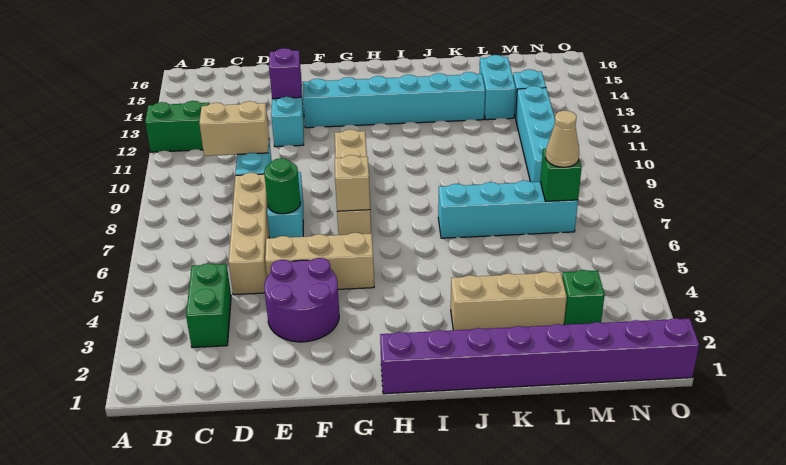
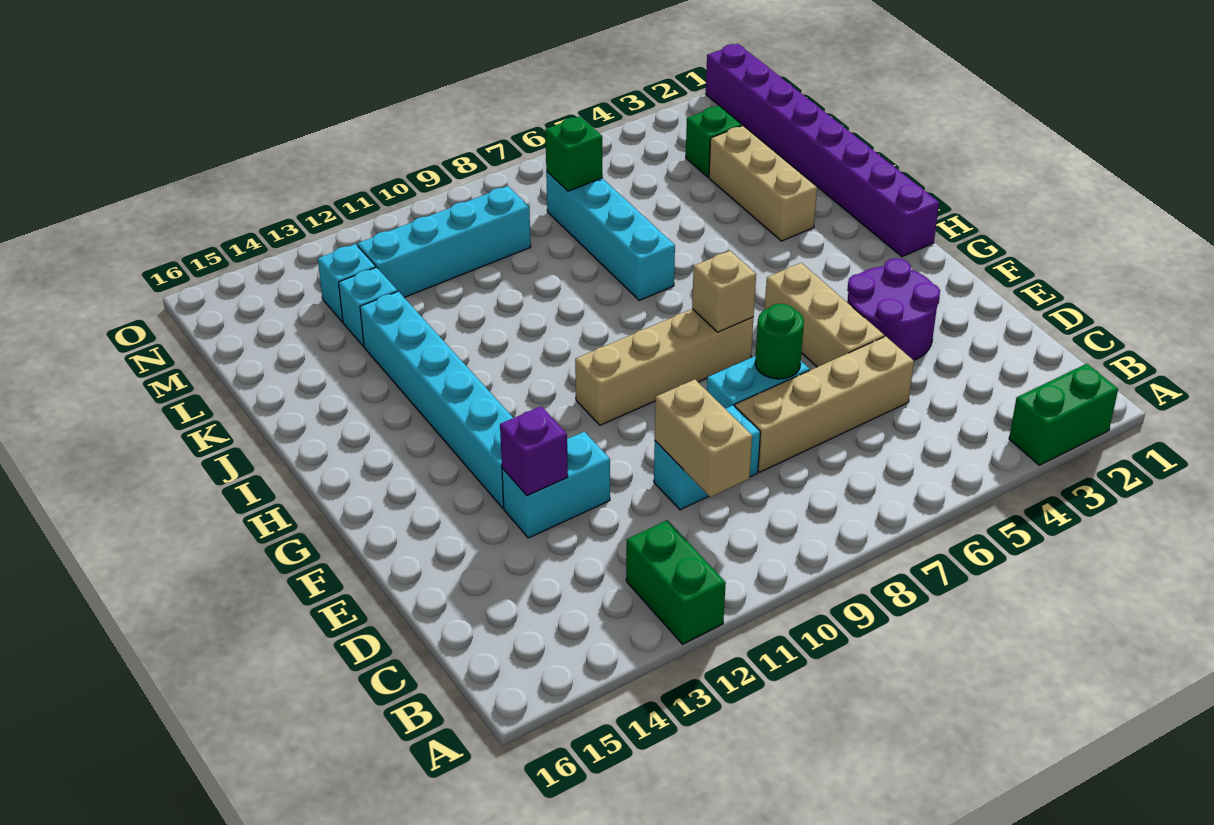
green brick C3:C4 level 1 -> green brick A2:A3 level 1
cyan brick L13:L14 level 1 -> cyan brick L13 level 1
tan cone M7 level 3 -> none

